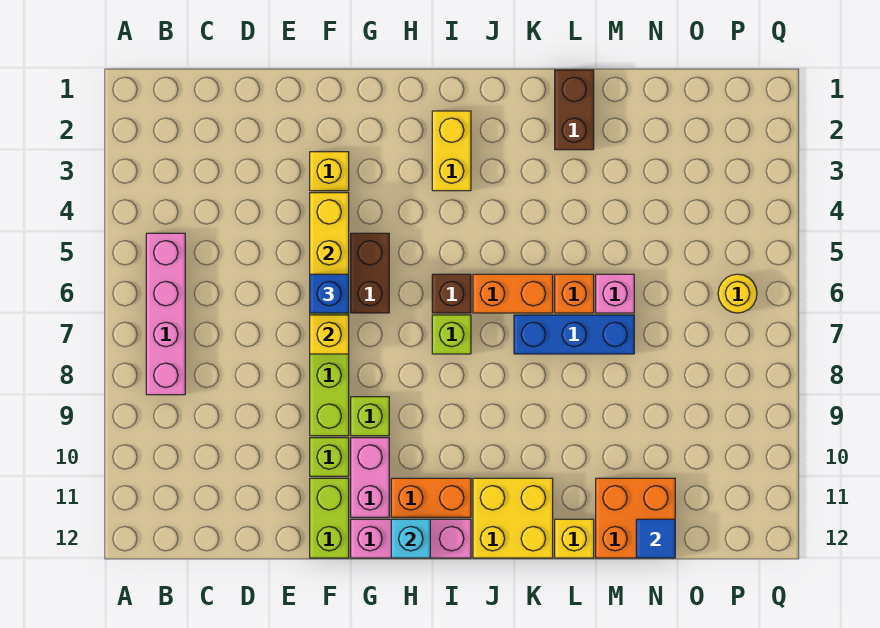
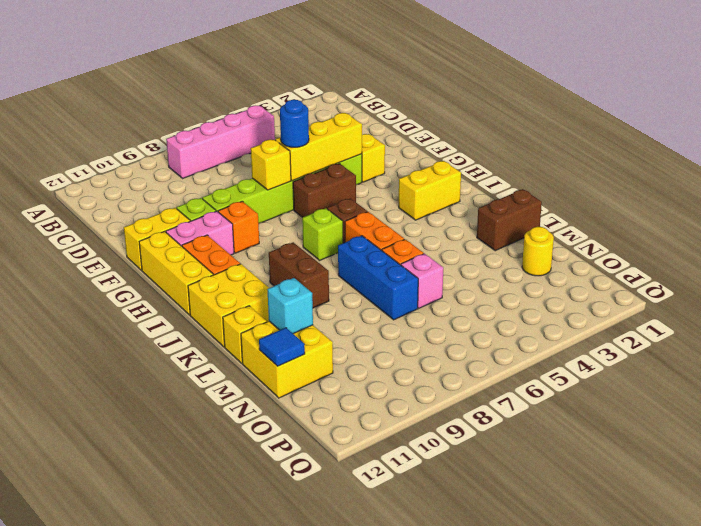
blue brick F6 level 3 -> blue round brick F6 level 3
lime brick F11:F12 level 1 -> yellow brick F11:F12 level 1
lime brick G9 level 1 -> orange brick G9 level 1
pink brick G12:I12 level 1 -> yellow brick G12:I12 level 1
cyan brick H12 level 2 -> cyan brick M11 level 2
none -> brown brick J9:K9 level 1
orange brick M11:N12 level 1 -> yellow brick M11:N12 level 1
yellow round brick P6 level 1 -> yellow round brick N2 level 1

